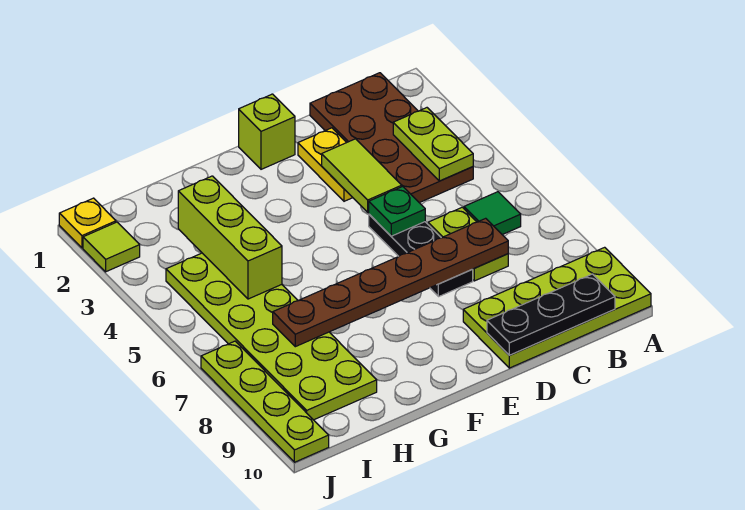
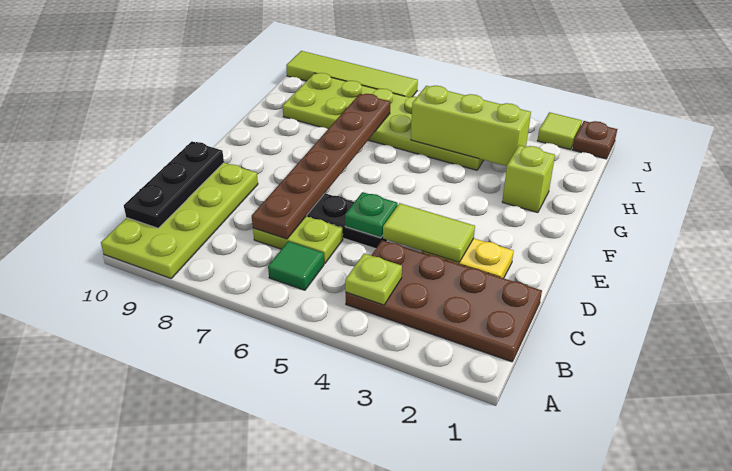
lime plate B3:B4 level 2 -> lime plate B4 level 2
lime brick E1 level 1 -> lime brick G2 level 1
yellow plate J1 level 1 -> brown plate J1 level 1
lime plate J7:J10 level 1 -> lime tile J7:J10 level 1

